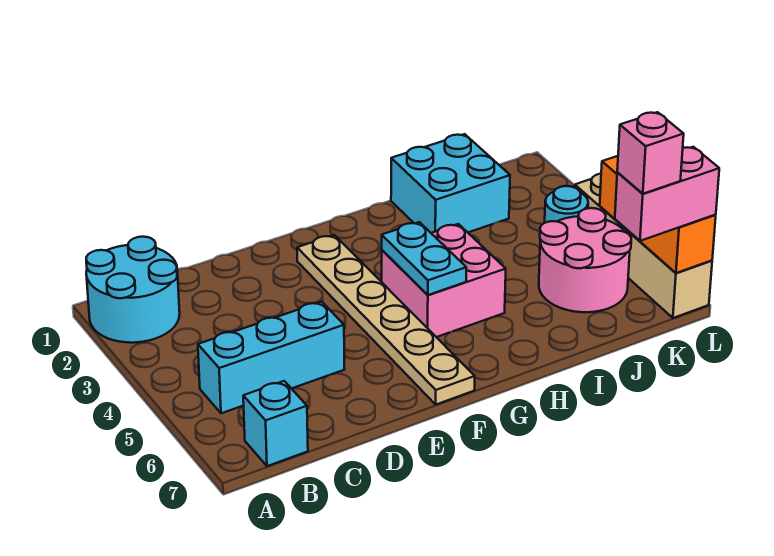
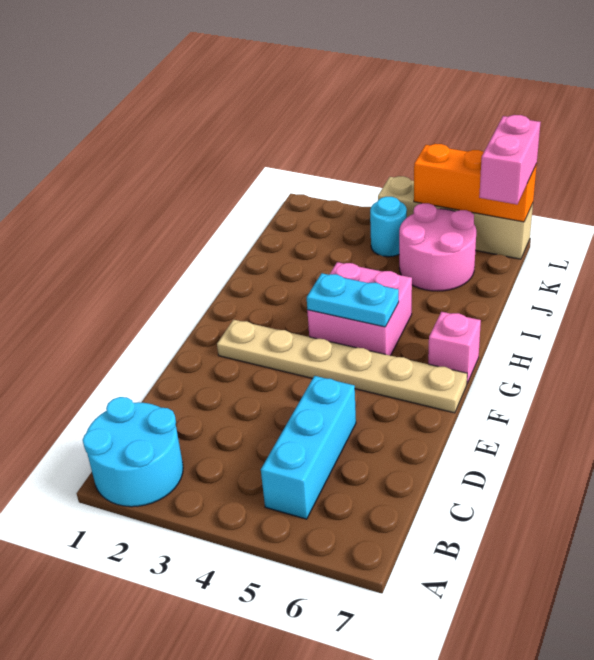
cyan brick B7 level 1 -> none
cyan brick I1:J2 level 1 -> none
pink brick K7 level 4 -> pink brick G7 level 1

